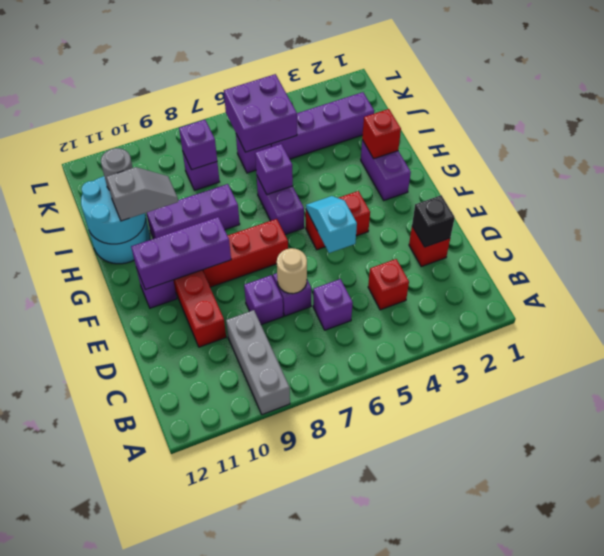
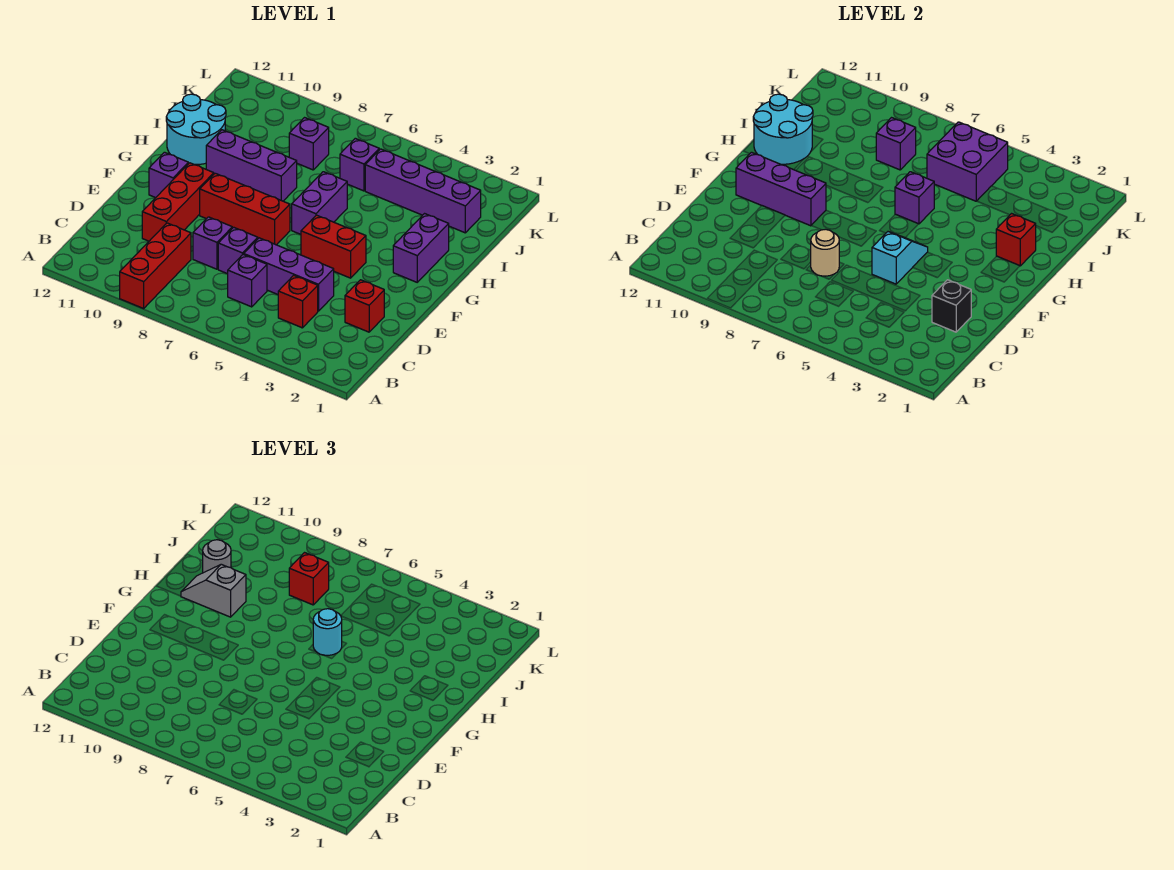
grey brick A9:C9 level 1 -> red brick A9:C9 level 1
none -> purple brick D4:D6 level 1
none -> cyan round brick H6 level 3
grey slope H10:H11 level 3 top 11 -> grey slope H10:H11 level 3 top 10
none -> red brick J8 level 3

